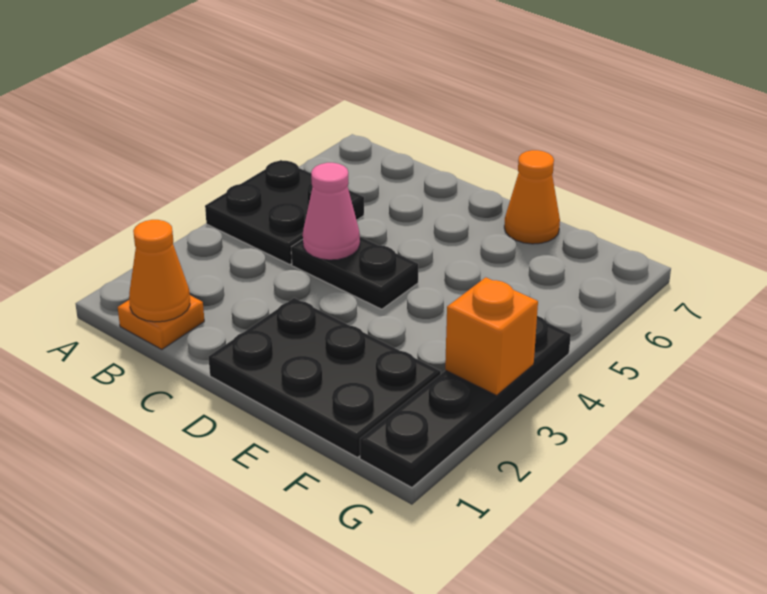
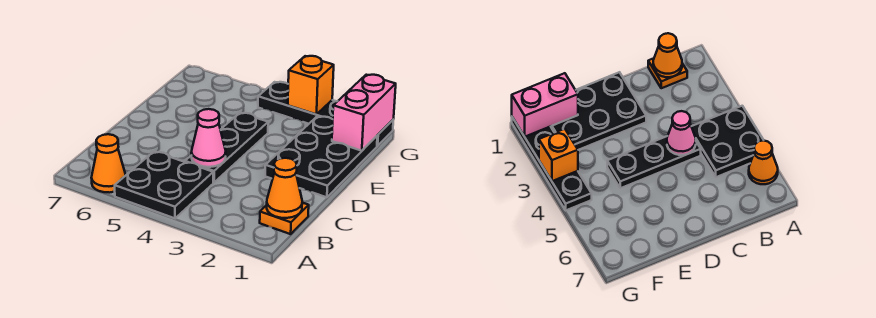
black plate C4:D4 level 1 -> black plate C4:E4 level 1
orange cone E7 level 1 -> orange cone A6 level 1
none -> pink brick F1:G1 level 2

